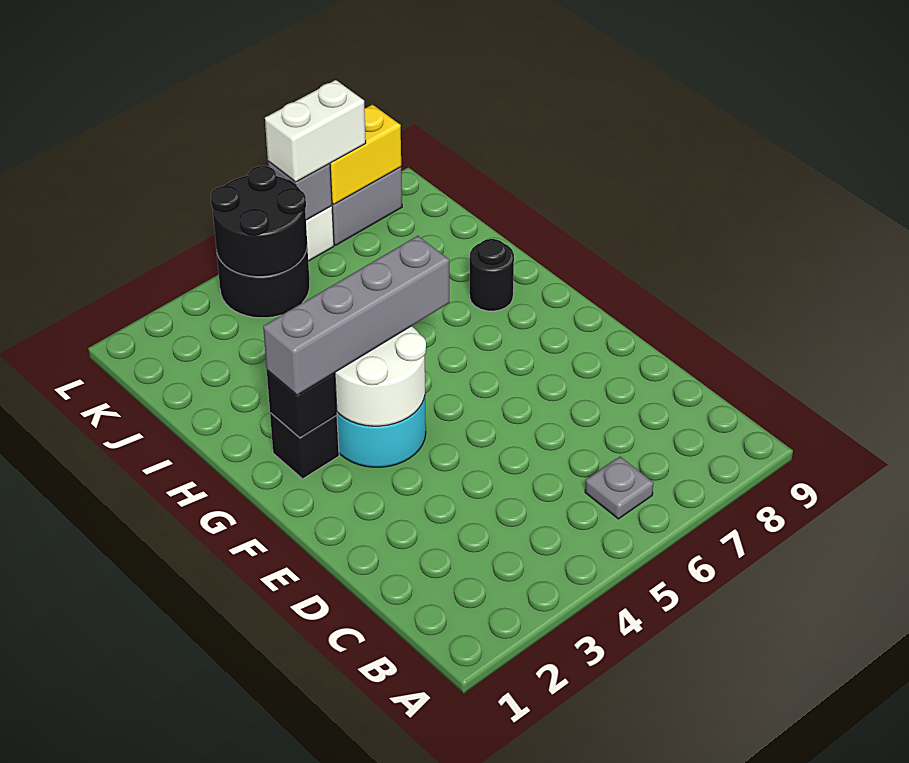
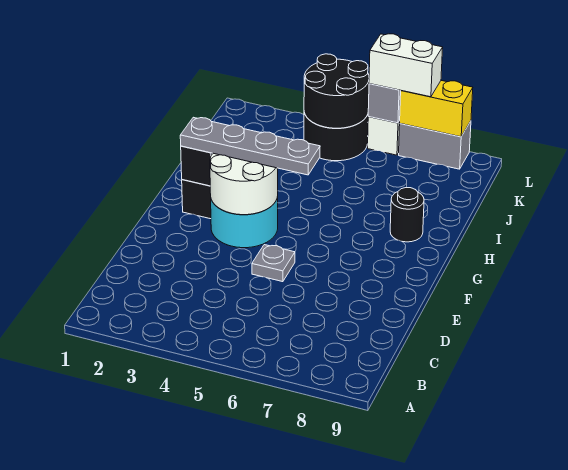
grey plate B6 level 1 -> grey plate E5 level 1
grey brick G2:G5 level 3 -> grey plate G2:G5 level 3

